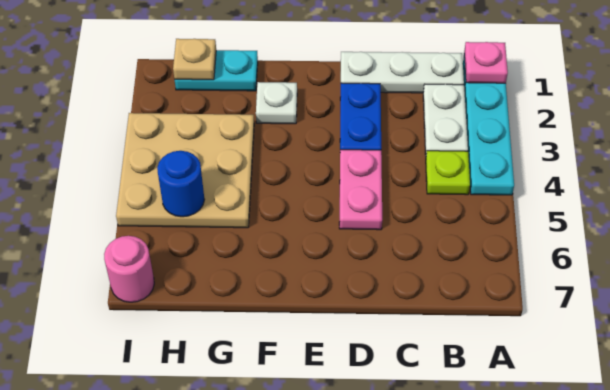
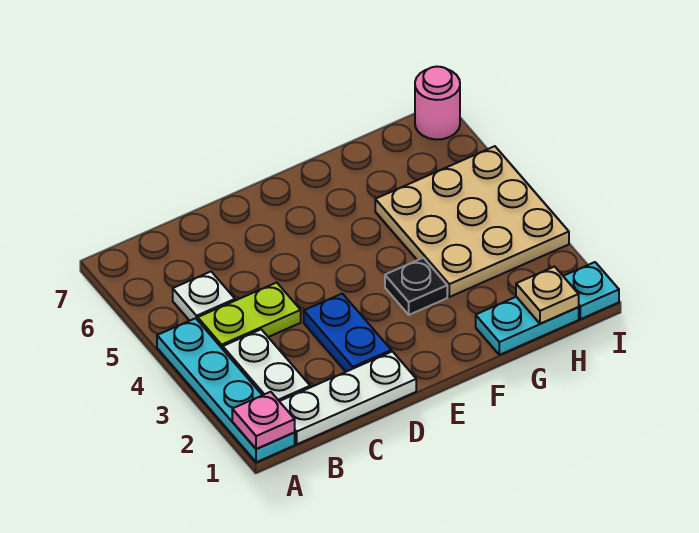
lime plate B4 level 1 -> lime plate B4:C4 level 1
pink plate D4:D5 level 1 -> none
white plate F2 level 1 -> white plate B5 level 1
none -> black plate F3 level 1
blue round brick H5 level 2 -> none
none -> cyan plate I1 level 1

